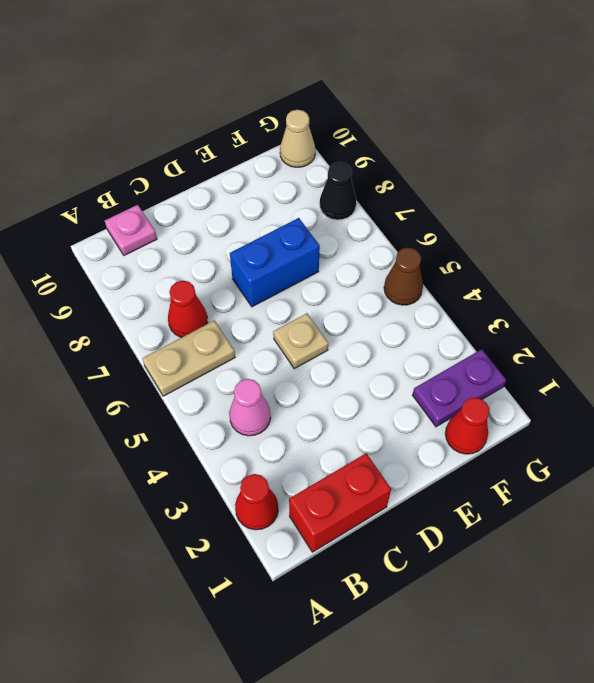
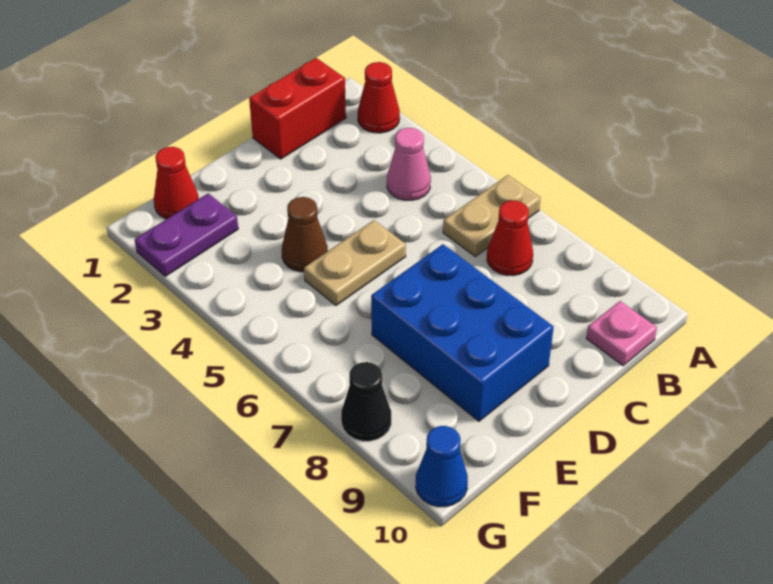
tan plate D5 level 1 -> tan plate D5:E5 level 1
blue brick D7:E7 level 1 -> blue brick D7:E9 level 1
brown cone G5 level 1 -> brown cone E4 level 1
tan cone G10 level 1 -> blue cone G10 level 1

